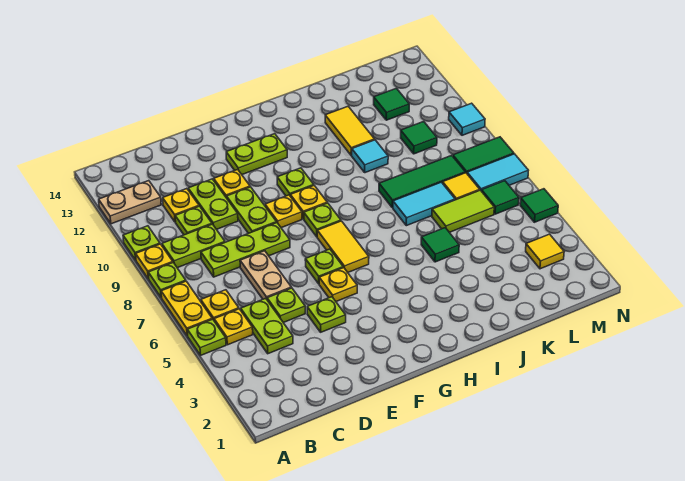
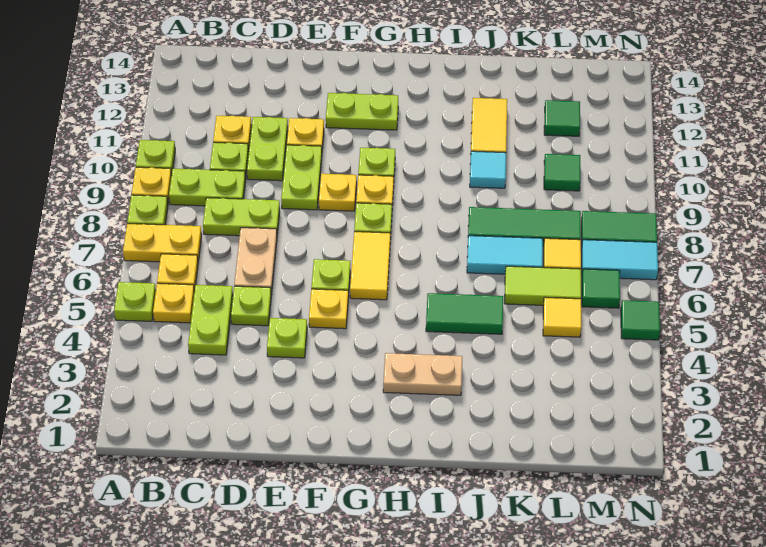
yellow plate A6:A7 level 1 -> yellow plate A7:B7 level 1
tan plate A12:B12 level 1 -> tan plate H3:I3 level 1
lime plate C8:E8 level 1 -> lime plate C8:D8 level 1
green tile J5 level 1 -> green tile I5:J5 level 1
yellow tile M3 level 1 -> yellow tile L5 level 1
cyan tile N10 level 1 -> none

